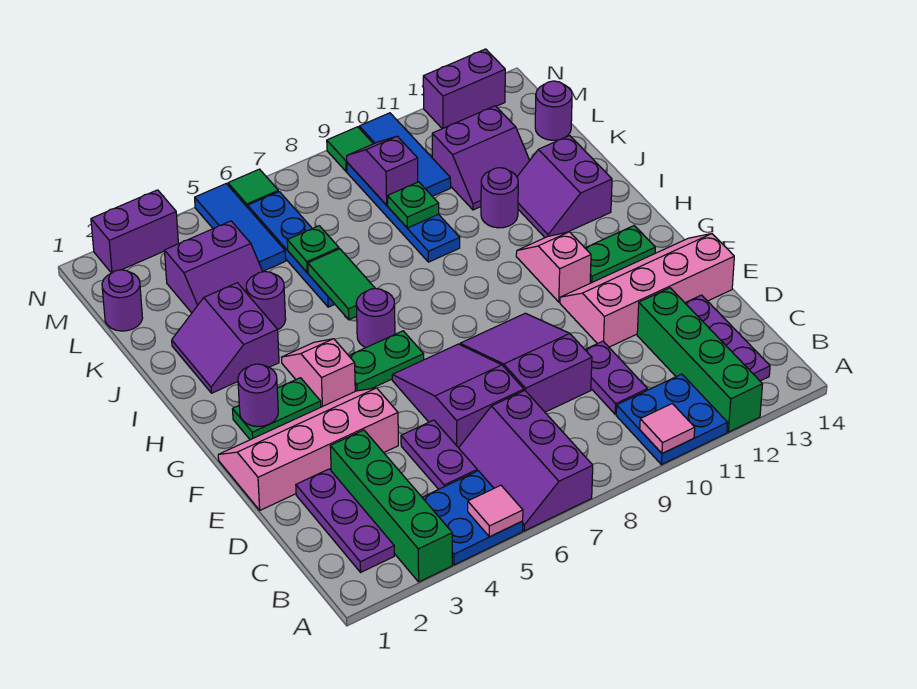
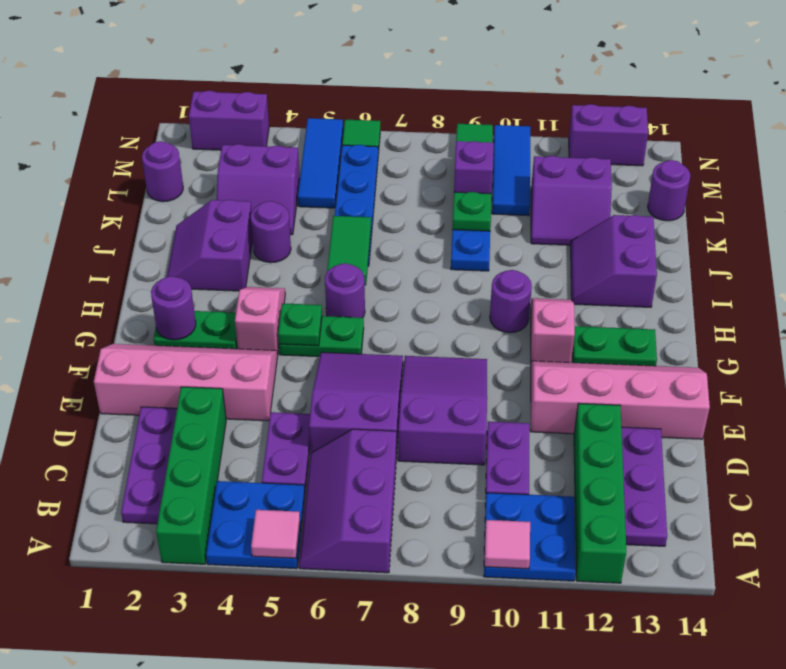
purple round brick J11 level 1 -> purple round brick H10 level 1
green plate K6 level 2 -> green plate G5 level 2

